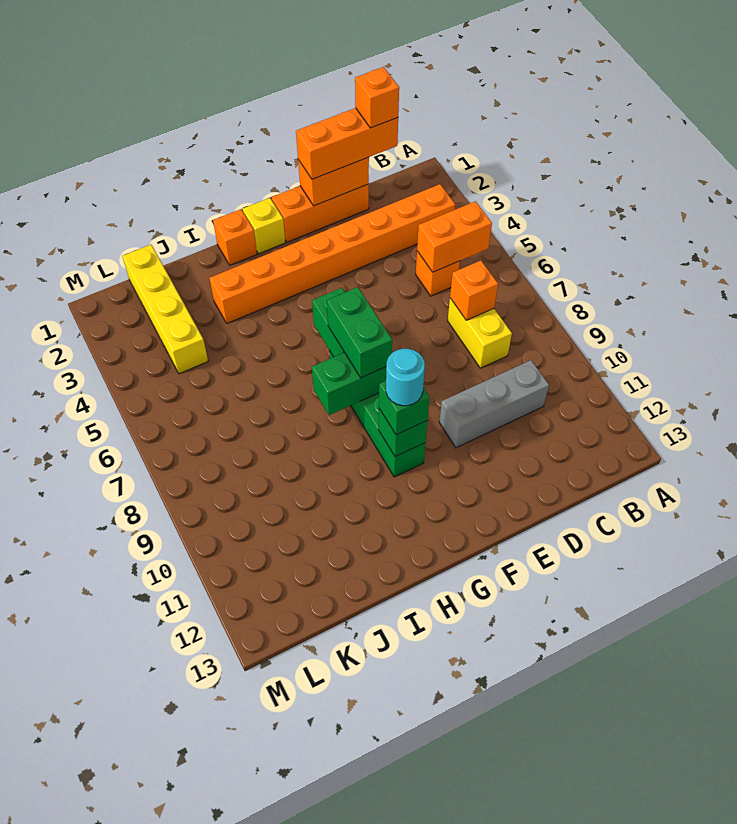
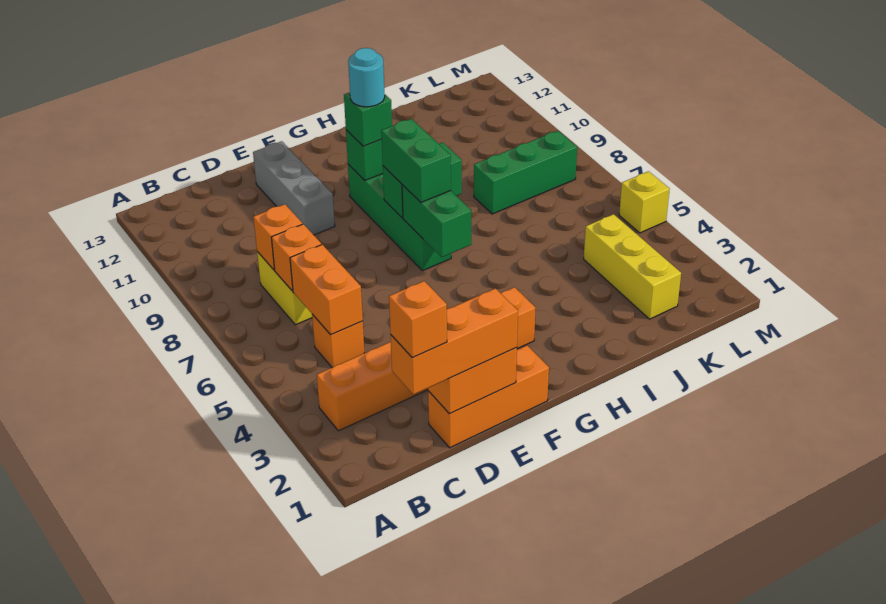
orange brick B3:I3 level 1 -> orange brick B3:G3 level 1
orange brick B5:C5 level 2 -> orange brick C5:C6 level 2
grey brick C10:E10 level 1 -> grey brick E10:E12 level 1
yellow brick G1 level 1 -> yellow brick M5 level 1
orange brick H1 level 1 -> orange brick C8 level 2
none -> green brick J8:L8 level 1
yellow brick K1:K4 level 1 -> yellow brick K2:K4 level 1

